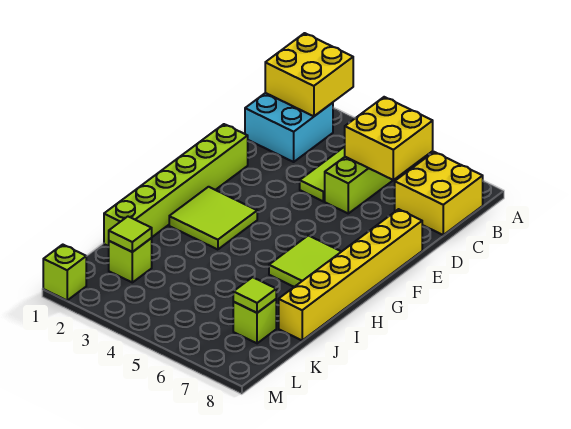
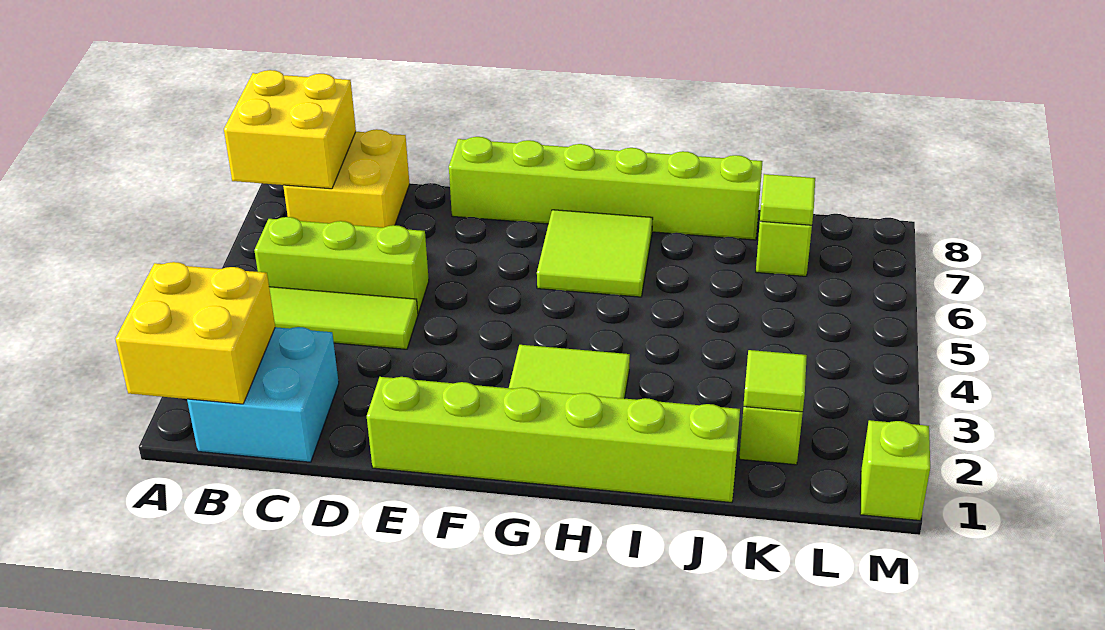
yellow brick B5:C6 level 2 -> yellow brick A7:B8 level 2
yellow brick E8:J8 level 1 -> lime brick E8:J8 level 1

